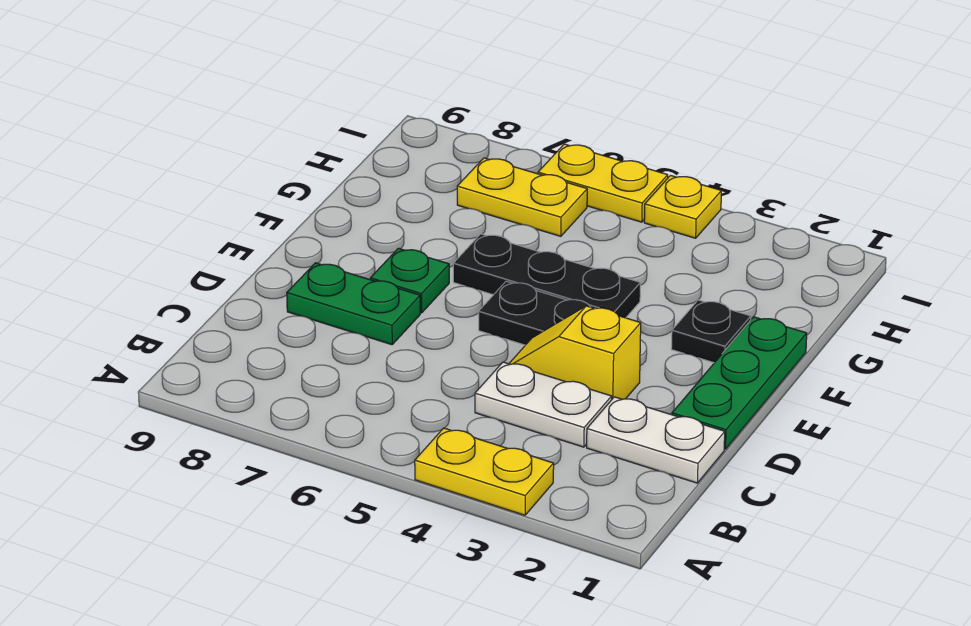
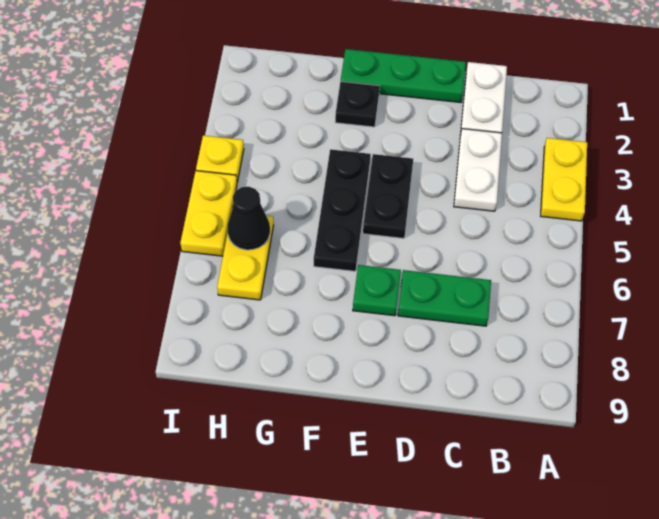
yellow slope D3:D4 level 1 top 3 -> none
green plate D7:D8 level 1 -> green plate C7:D7 level 1
none -> black cone H6 level 2

